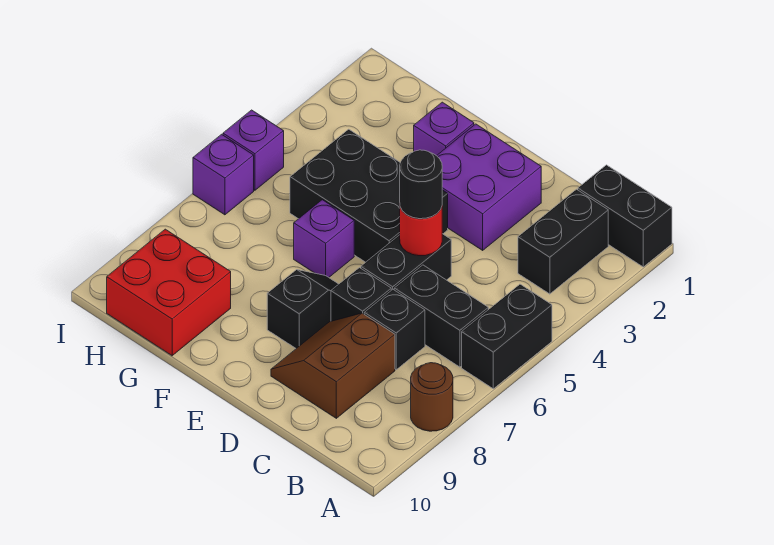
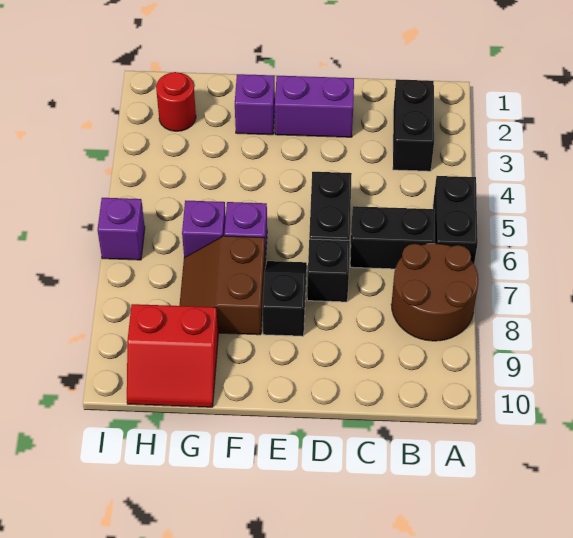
black brick A1:B1 level 1 -> none
brown round brick A8 level 1 -> brown round brick A7:B8 level 1
black brick C7 level 1 -> none
brown slope C8:D9 level 1 top C -> brown slope F7:G8 level 1 top F
purple brick D2:E3 level 1 -> purple brick D2:E2 level 1
red round brick D5 level 2 -> red round brick H2 level 1
black round brick D5 level 3 -> none
black brick E4:G5 level 1 -> none
red brick G9:H10 level 1 -> red slope G9:H10 level 1 top 9
purple brick I5 level 1 -> purple brick G6 level 1

